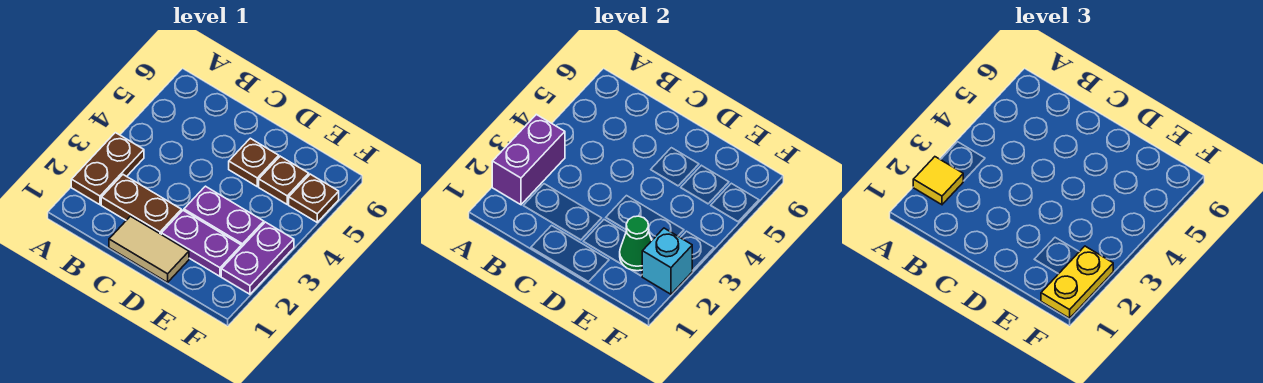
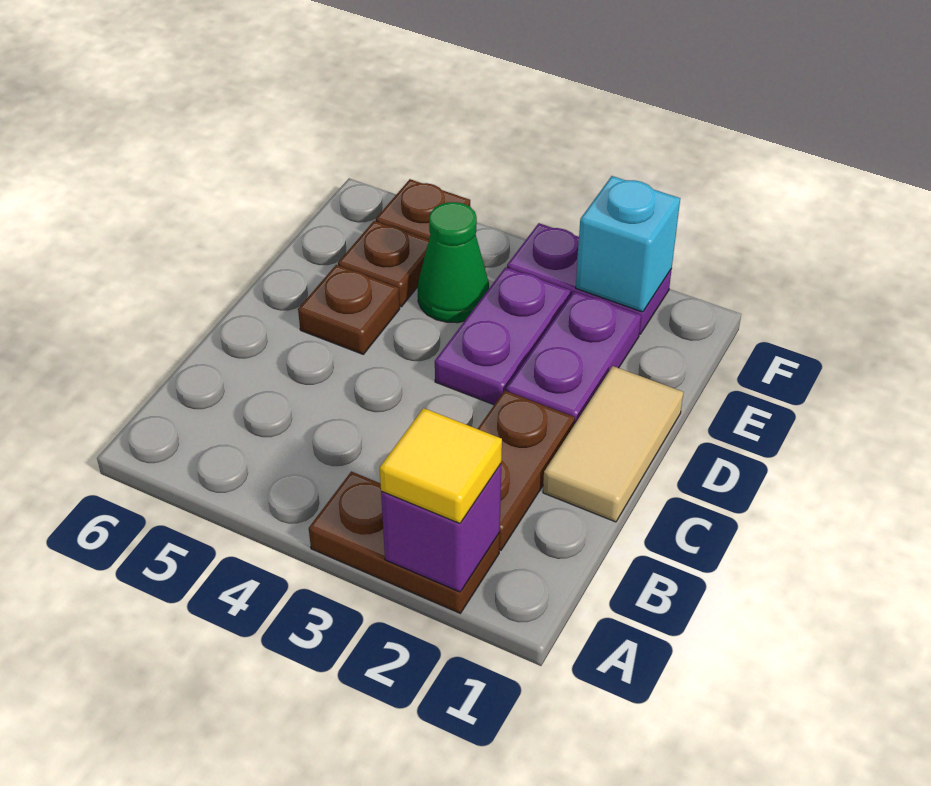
purple brick A2:A3 level 2 -> purple brick A2 level 2
green cone E2 level 2 -> green cone E4 level 1
yellow plate F1:F2 level 3 -> none

